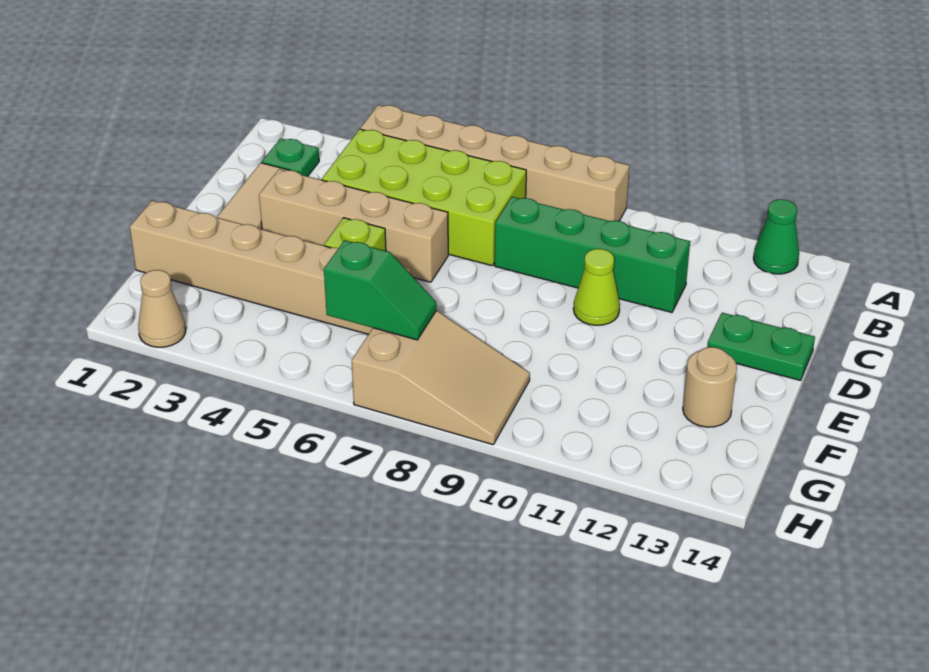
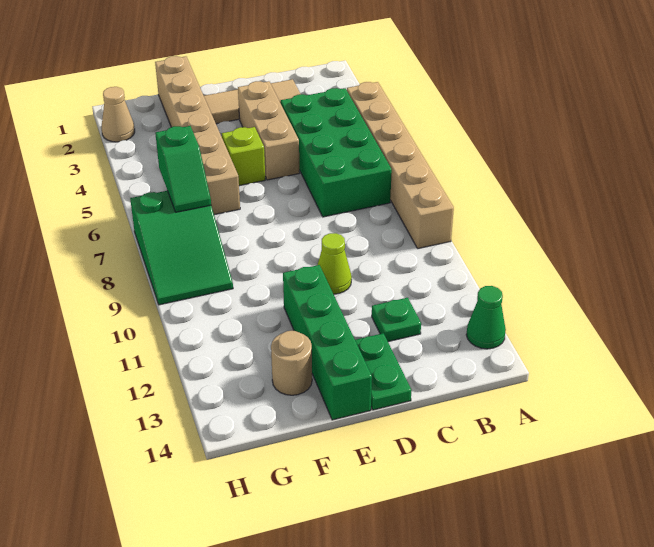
green plate B2 level 1 -> green plate C12 level 1
lime brick B4:C7 level 1 -> green brick B4:C7 level 1
green brick C8:C11 level 1 -> green brick E11:E14 level 1
tan brick D3:D6 level 1 -> tan brick D3:D5 level 1
tan slope G7:H9 level 1 top 7 -> green slope G7:H9 level 1 top 7

